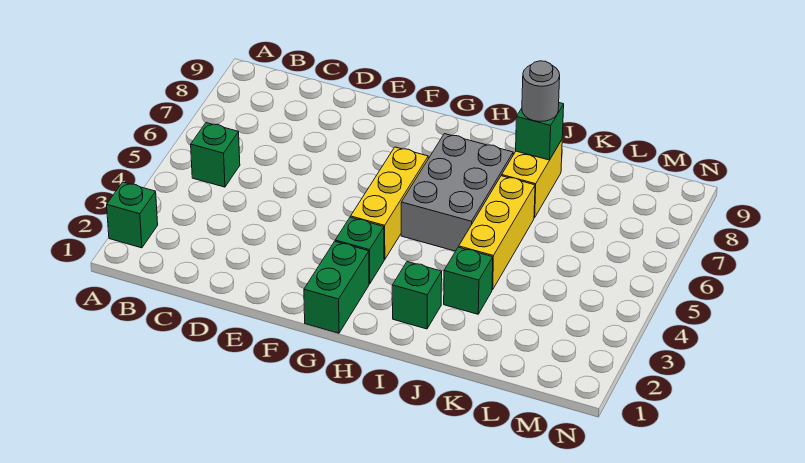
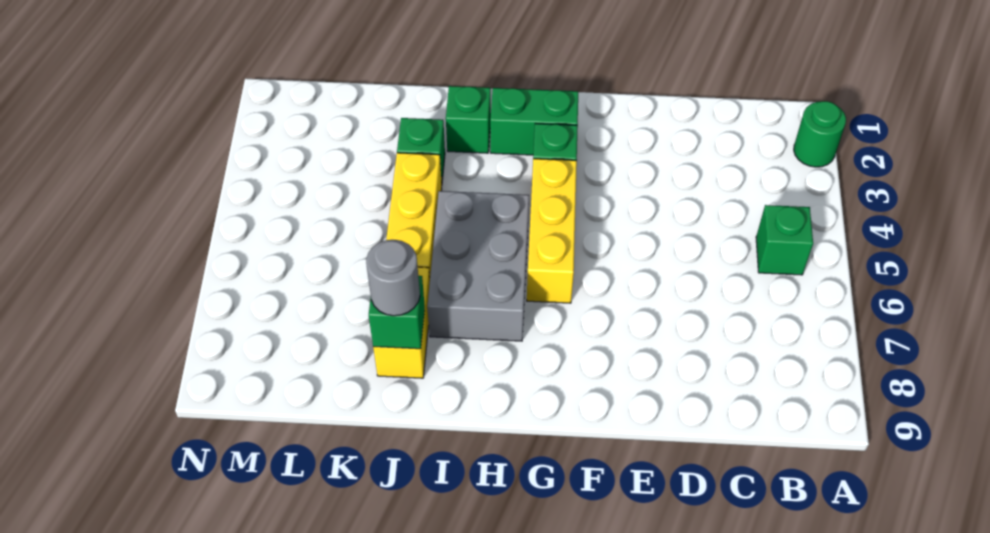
green brick A2 level 1 -> green round brick A2 level 1
green brick G1:G2 level 1 -> green brick G2:H2 level 1

